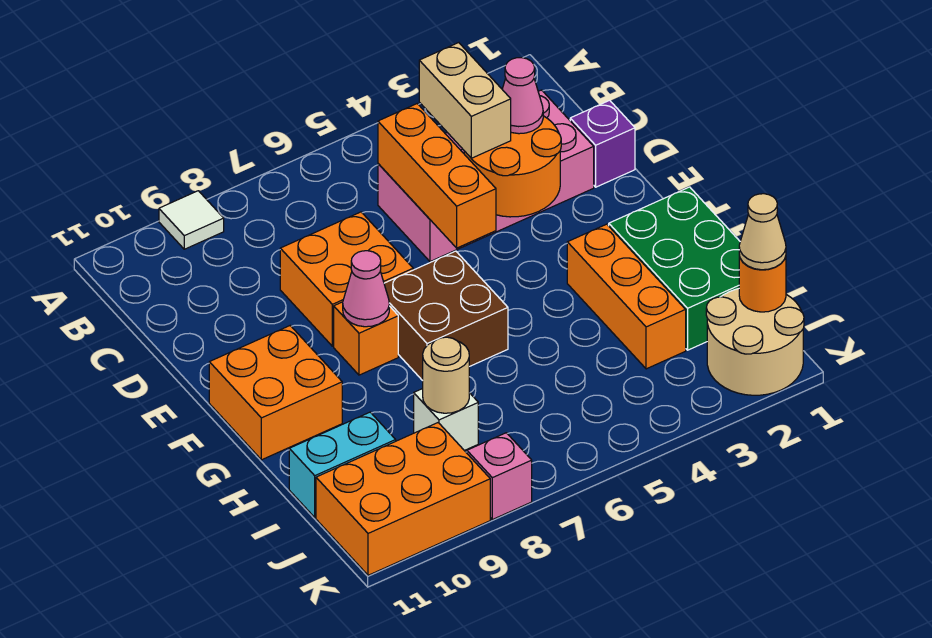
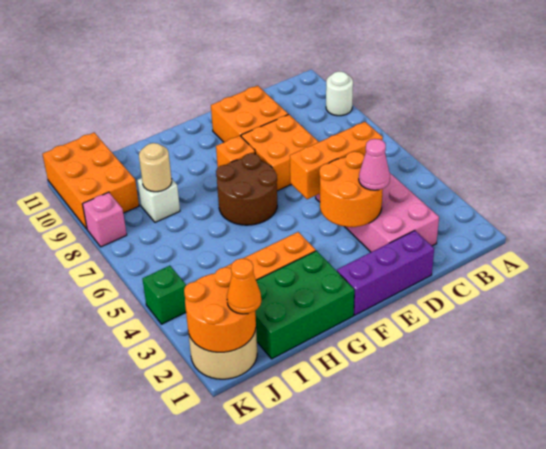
white tile A9 level 1 -> white round brick A9 level 1
tan brick C4:D4 level 3 -> none
purple brick D1 level 1 -> purple brick D1:F1 level 1
brown brick F6:G7 level 1 -> brown round brick F6:G7 level 1
pink cone F8 level 2 -> none
orange brick F10:G11 level 1 -> orange brick D9:E10 level 1
cyan brick I10:I11 level 1 -> none
orange round brick J1 level 2 -> orange round brick J1:K2 level 2
tan cone J1 level 3 -> orange cone J1 level 3
none -> green brick K4 level 1

